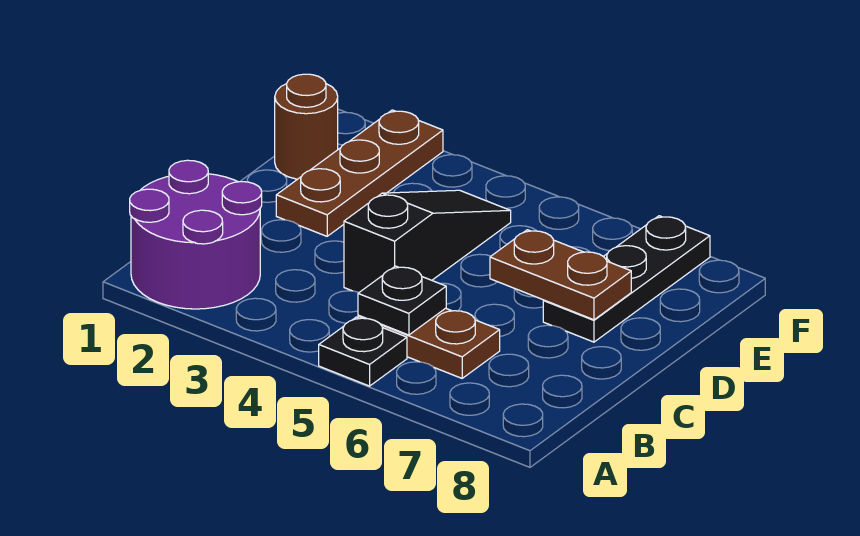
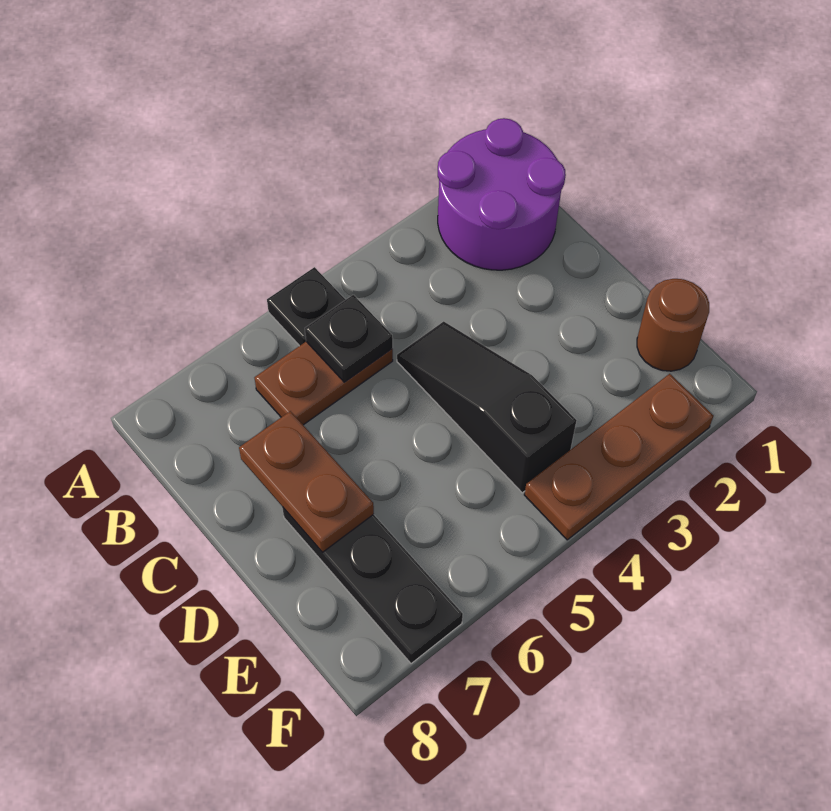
black slope C4:E4 level 1 top C -> black slope C4:E4 level 1 top E
brown plate D2:F2 level 1 -> brown plate F2:F4 level 1
brown plate D6:D7 level 2 -> brown plate C7:D7 level 2

